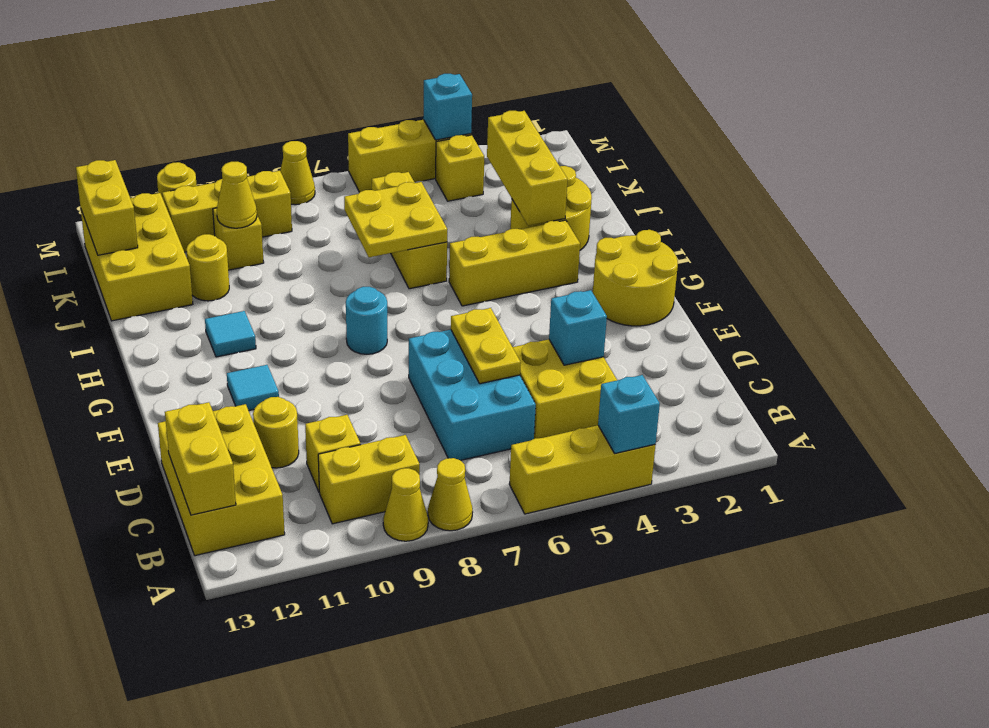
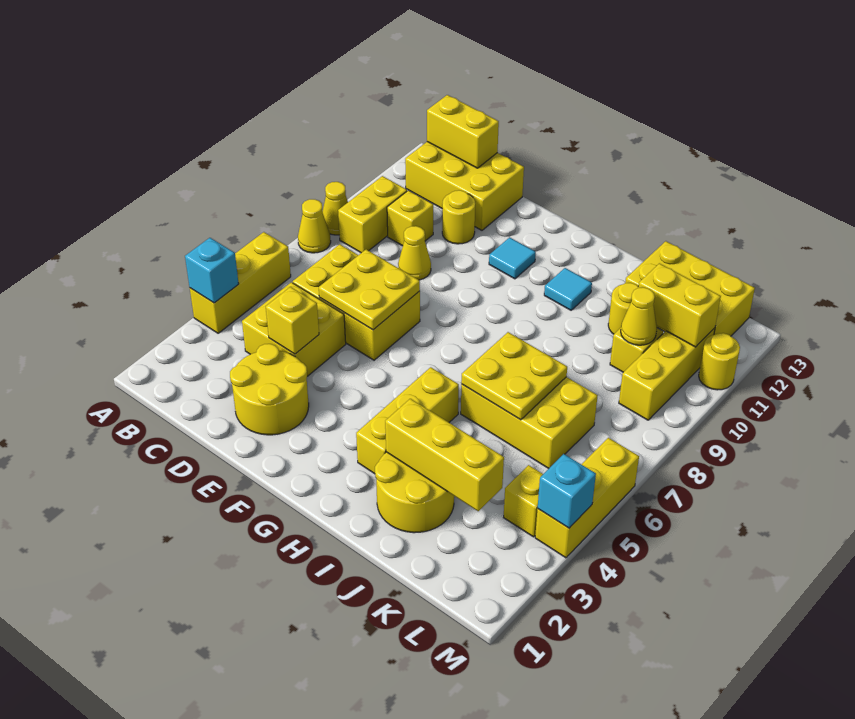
cyan brick C6:E7 level 1 -> yellow brick C6:E7 level 1
cyan brick D4 level 2 -> yellow brick D4 level 2
yellow plate D6:E6 level 2 -> yellow plate D6:E7 level 2
yellow round brick F1:G2 level 1 -> yellow round brick D2:E3 level 1
cyan round brick G8 level 1 -> none
yellow brick I6:K6 level 1 -> yellow brick I6:K7 level 1
yellow brick K13:L13 level 2 -> yellow brick K11:L11 level 2
yellow cone M8 level 1 -> yellow cone D9 level 1

